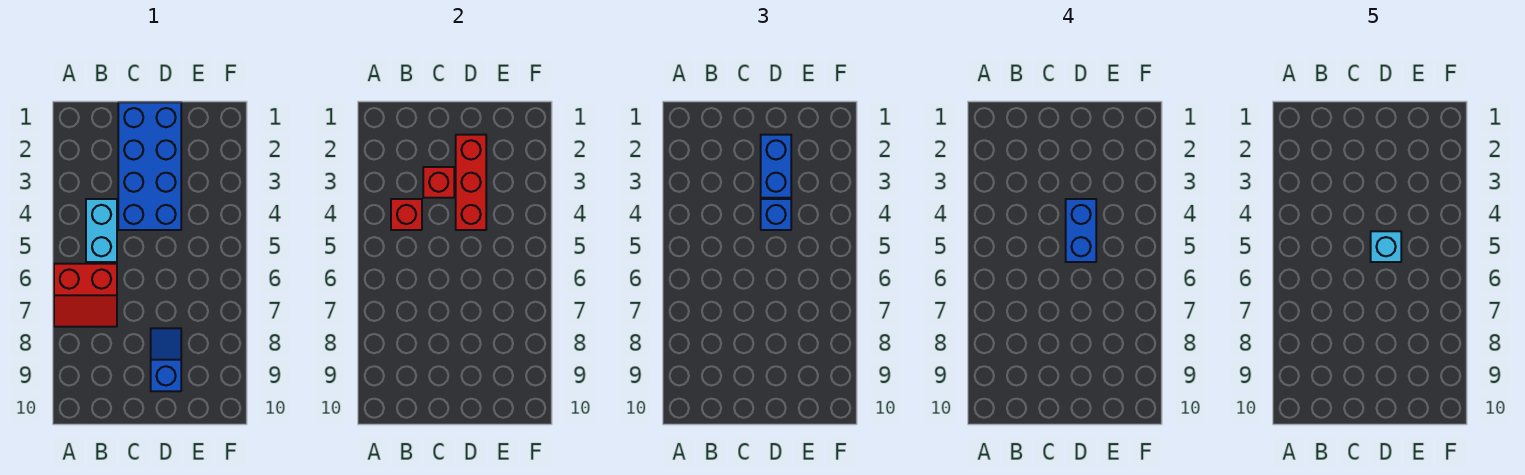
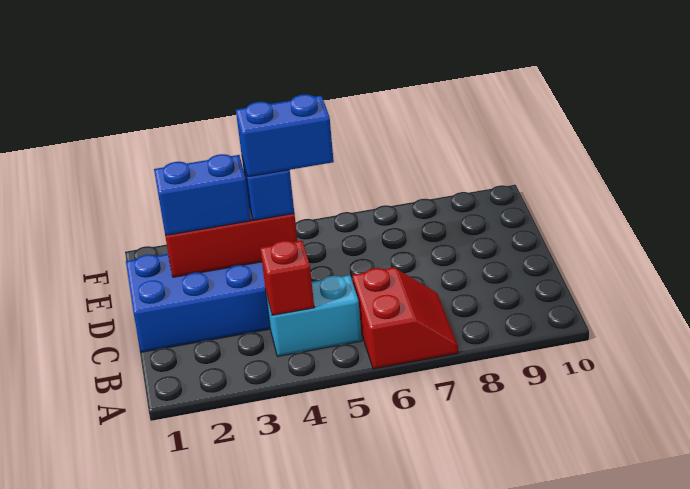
red brick C3 level 2 -> none
cyan brick D5 level 5 -> none
blue slope D8:D9 level 1 top 9 -> none

